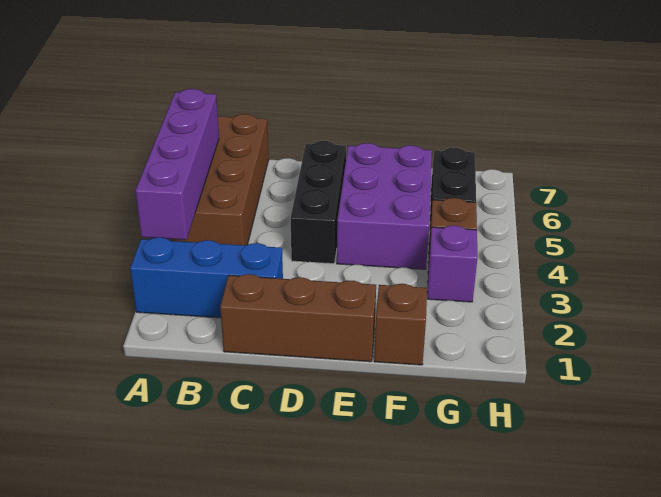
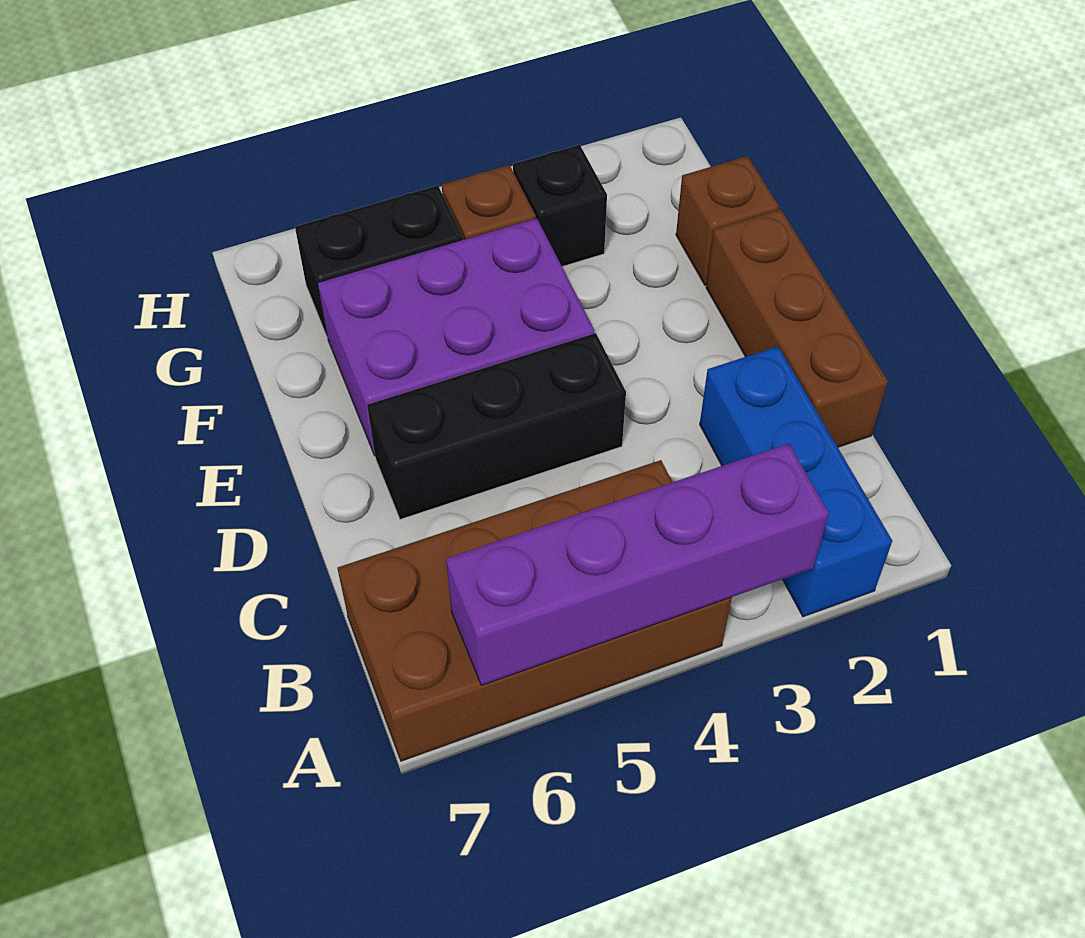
purple brick G3 level 1 -> black brick G3 level 1

